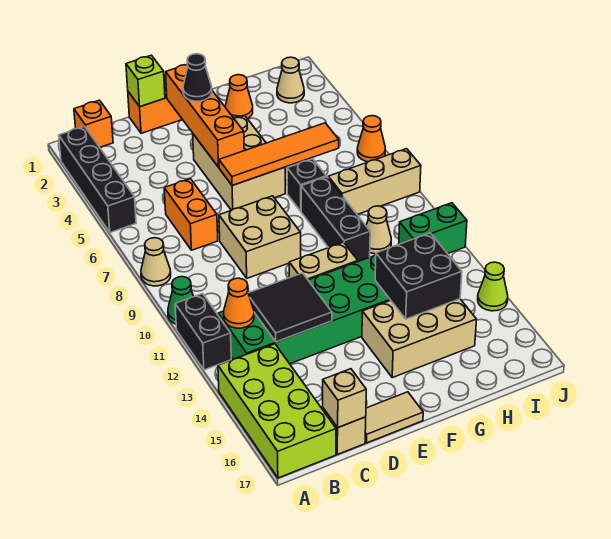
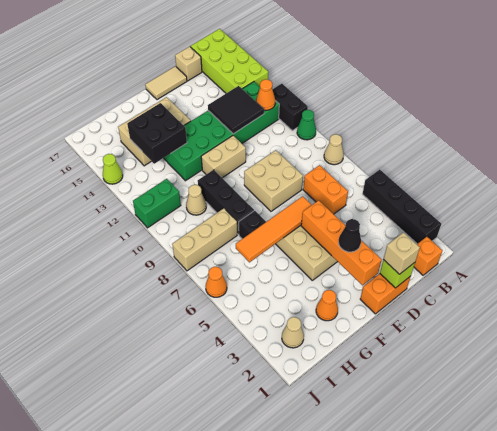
tan brick C17 level 2 -> tan brick D1 level 3

